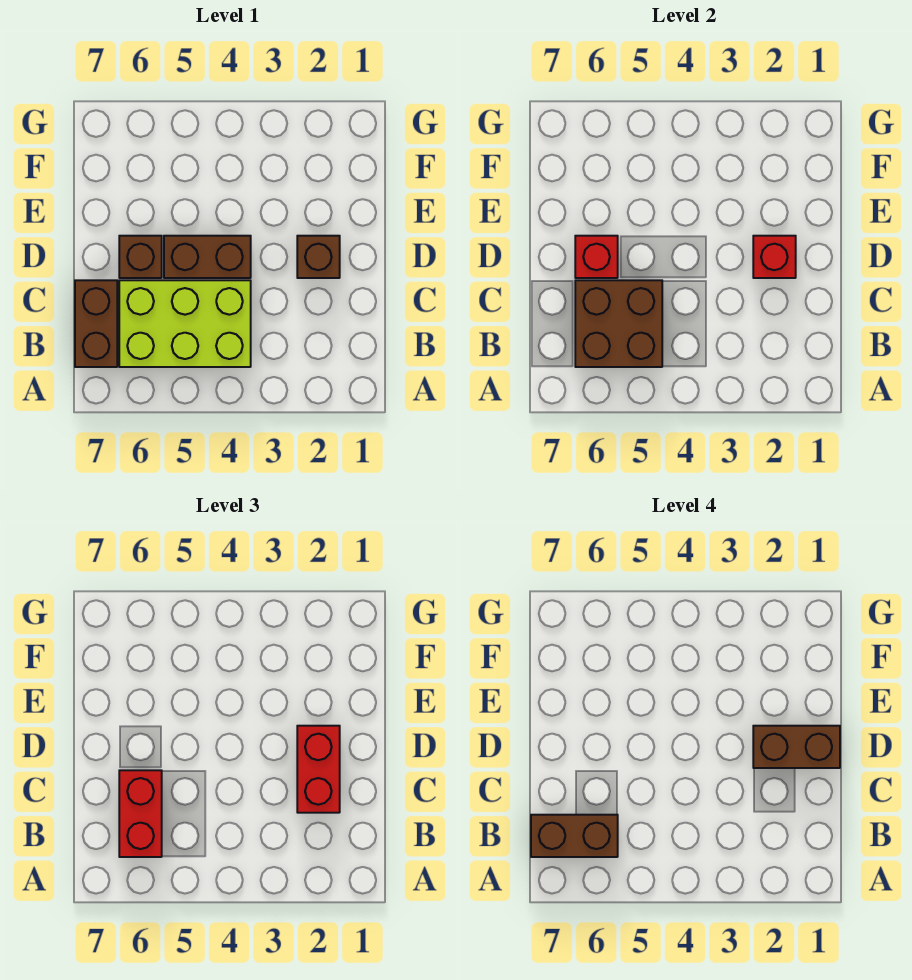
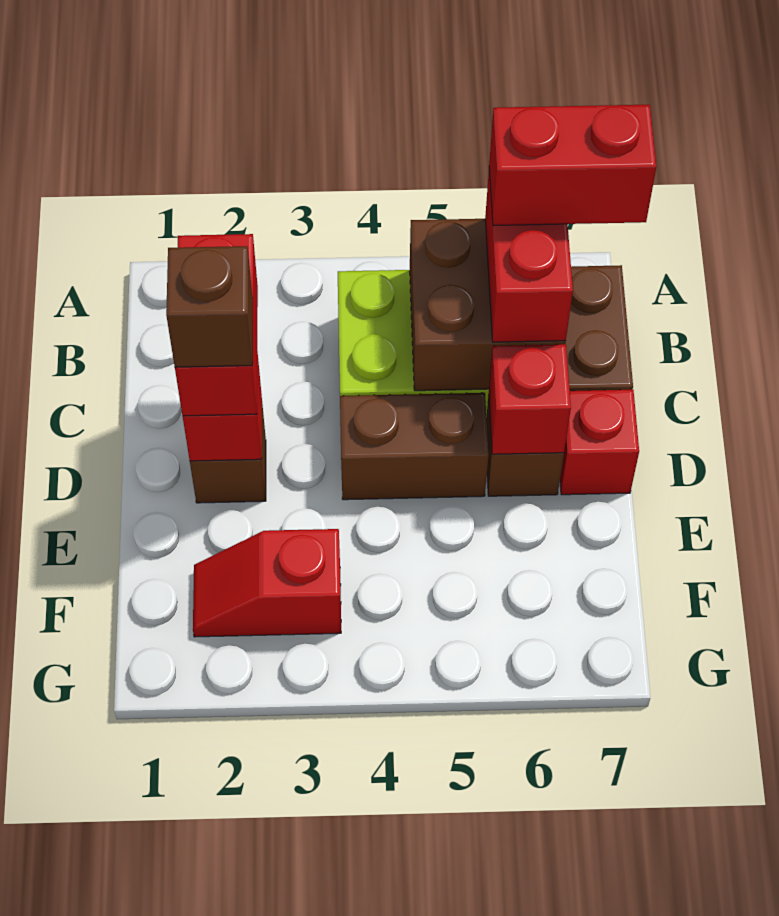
brown brick B6:B7 level 4 -> red brick B6:B7 level 4
brown brick D1:D2 level 4 -> brown brick D2 level 4
none -> red brick D7 level 1
none -> red slope F2:F3 level 1 top 3

